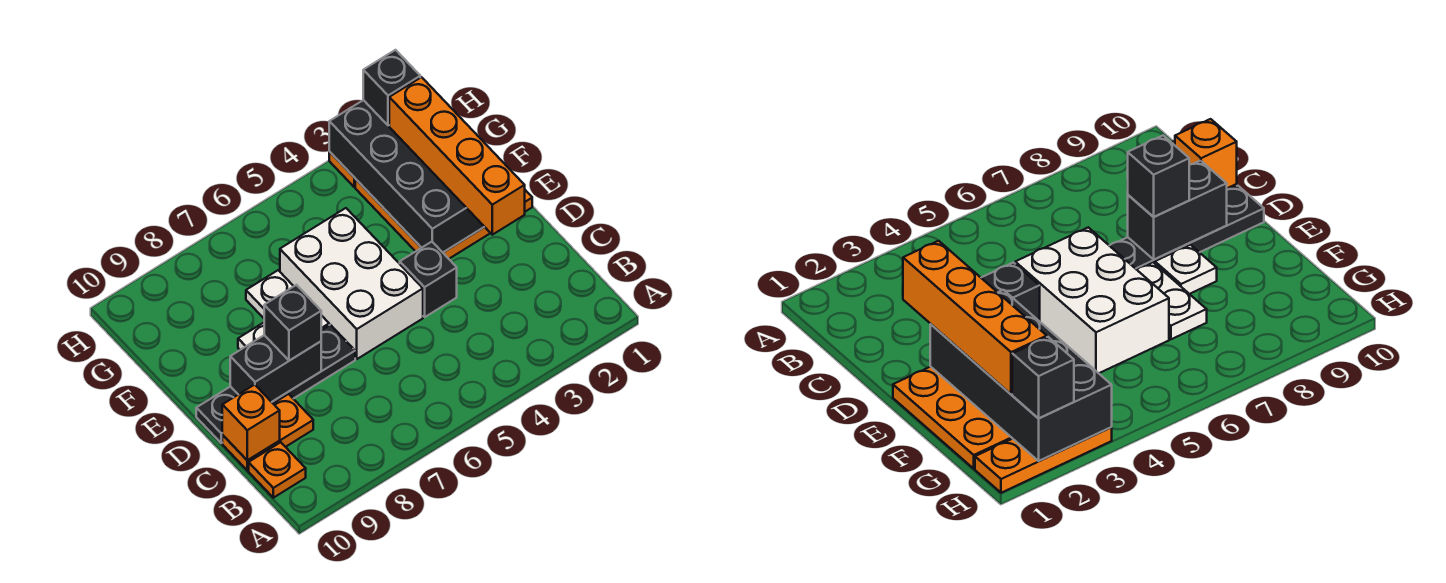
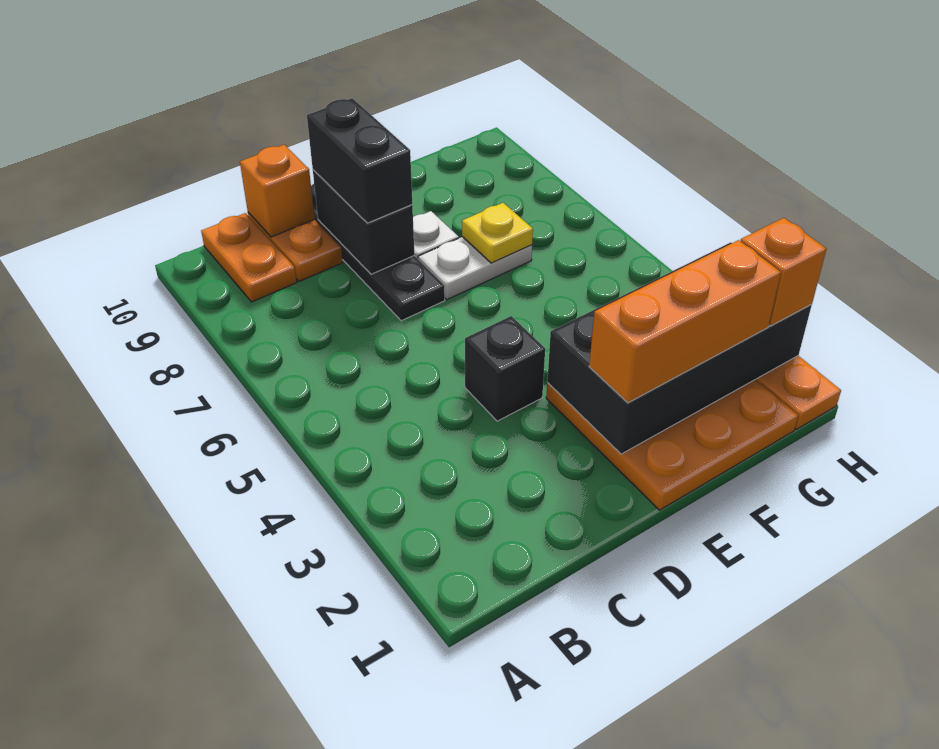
orange plate B10 level 1 -> orange plate B9:B10 level 1
orange brick D2:G2 level 3 -> orange brick E2:G2 level 3
white brick D5:F6 level 1 -> none
black brick D8 level 3 -> black brick D8:D9 level 3
none -> yellow plate F7 level 2
black brick H2 level 3 -> orange brick H2 level 3

